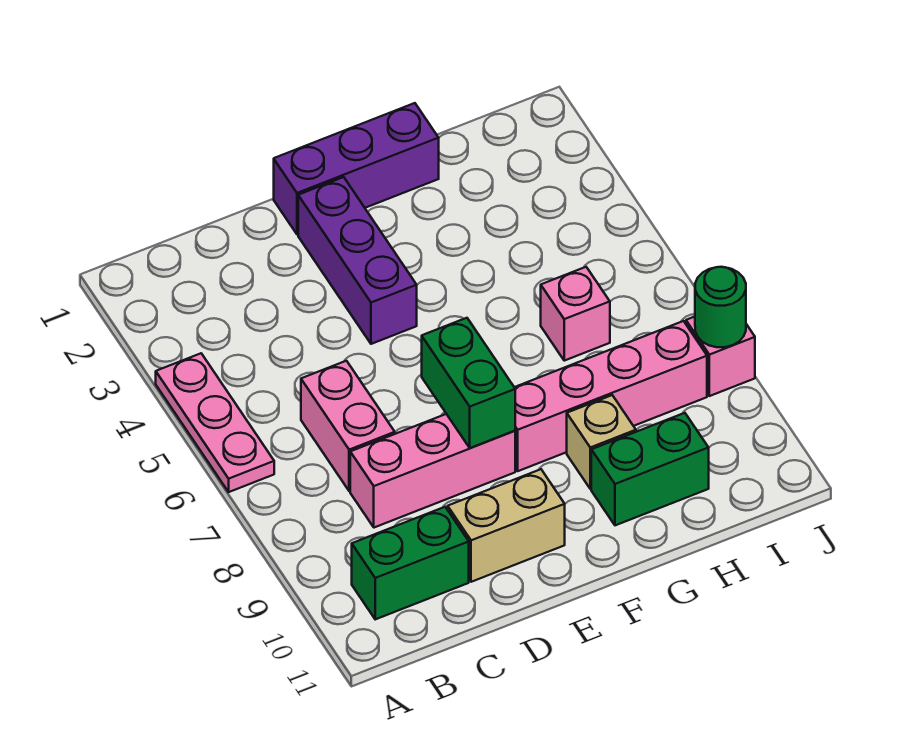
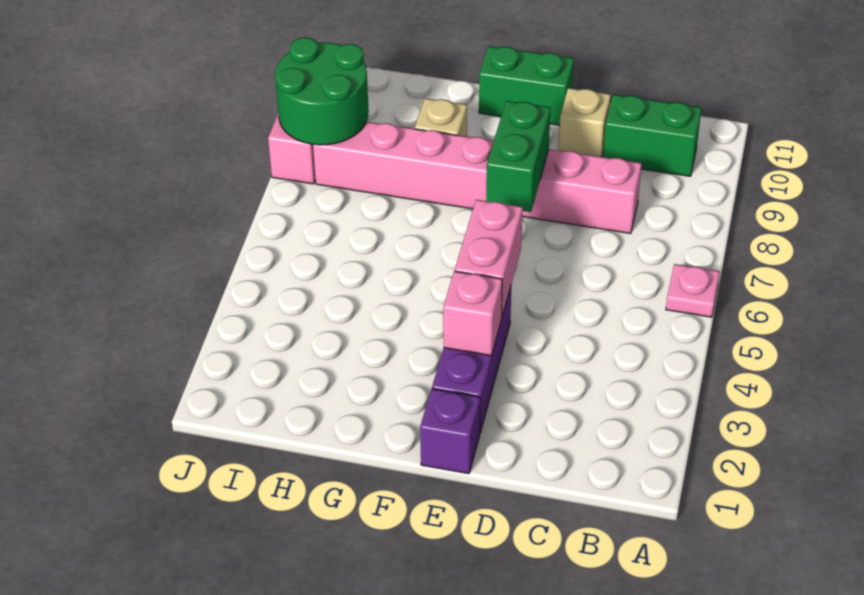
pink plate A4:A6 level 1 -> pink plate A6 level 1
pink brick C6:C7 level 1 -> pink brick E4:E5 level 2
tan brick D10:E10 level 1 -> tan brick D10 level 1
purple brick E1:G1 level 1 -> purple brick E1 level 1
green brick G10:H10 level 1 -> green brick E11:F11 level 1
pink brick H6 level 1 -> pink brick E3 level 2
green round brick J8 level 2 -> green round brick I8:J9 level 2

